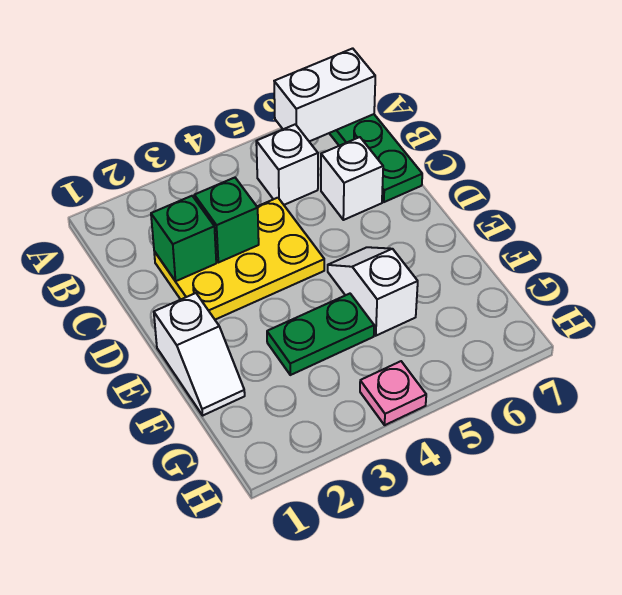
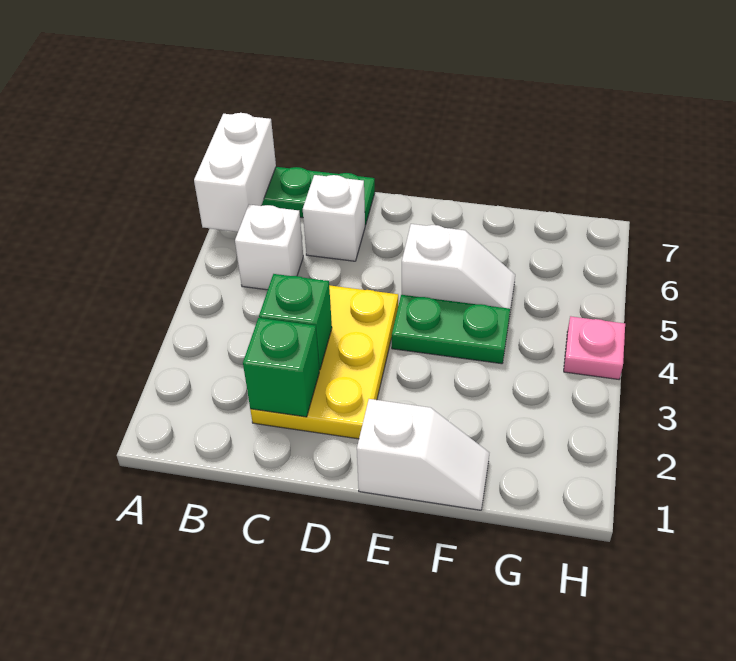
white slope E5:F5 level 1 top F -> white slope E5:F5 level 1 top E
green plate F3:F4 level 1 -> green plate E4:F4 level 1

